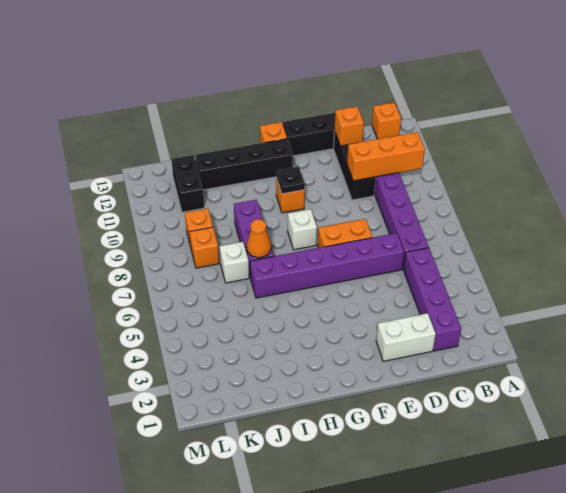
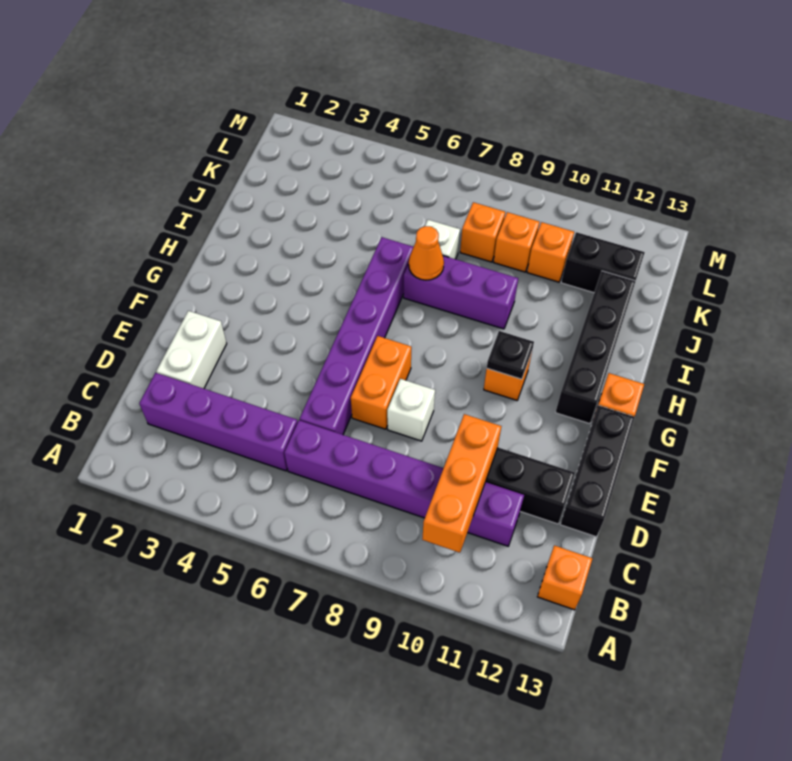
orange brick D12 level 2 -> orange brick K10 level 1
white brick G8 level 1 -> white brick E8 level 1

